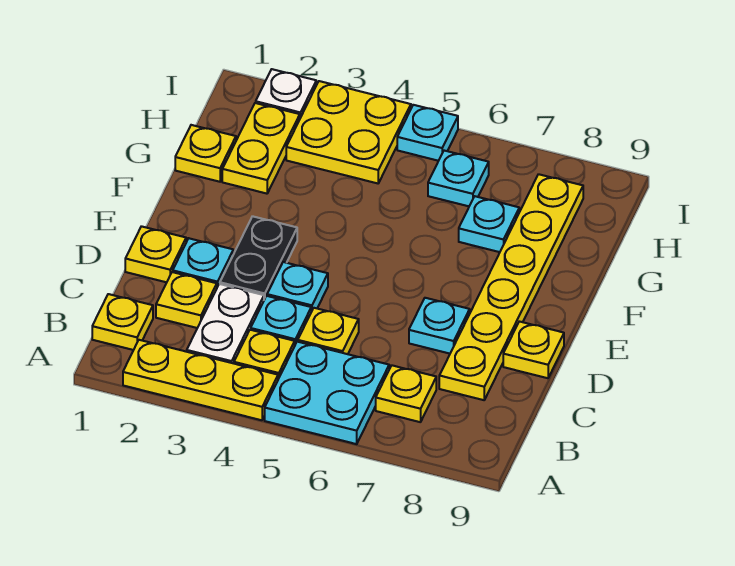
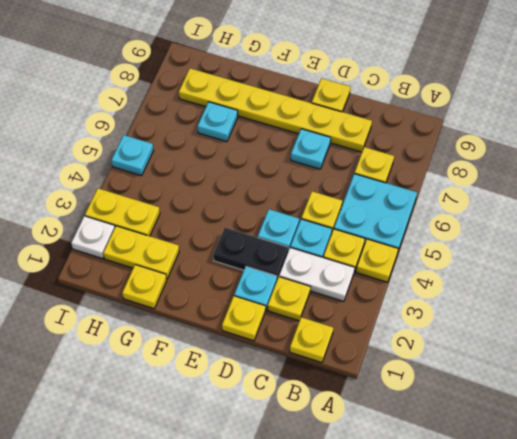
yellow plate A2:A4 level 1 -> yellow plate A4 level 1
yellow plate H3:I4 level 1 -> yellow plate H3:I3 level 1
cyan plate H6 level 1 -> none

